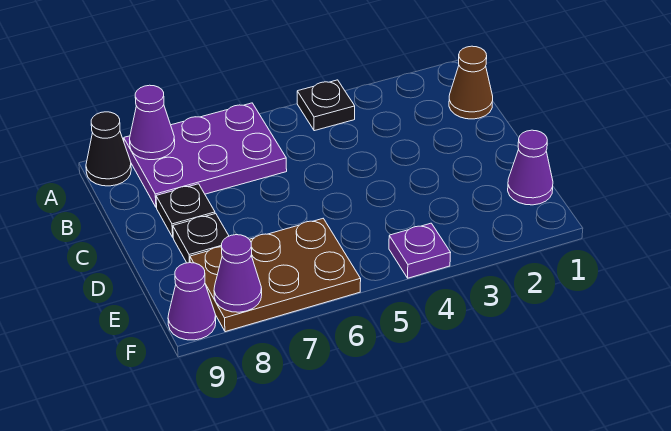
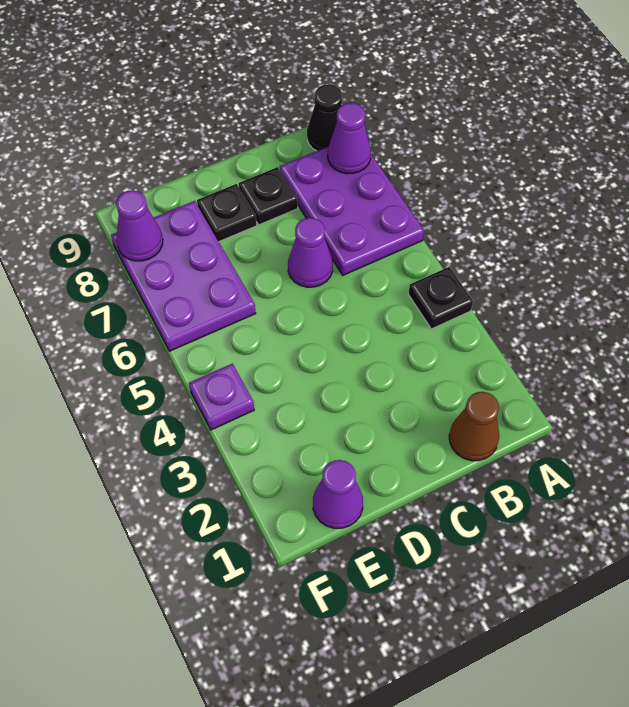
brown plate E6:F8 level 1 -> purple plate E6:F8 level 1
purple cone F9 level 1 -> purple cone C6 level 1

